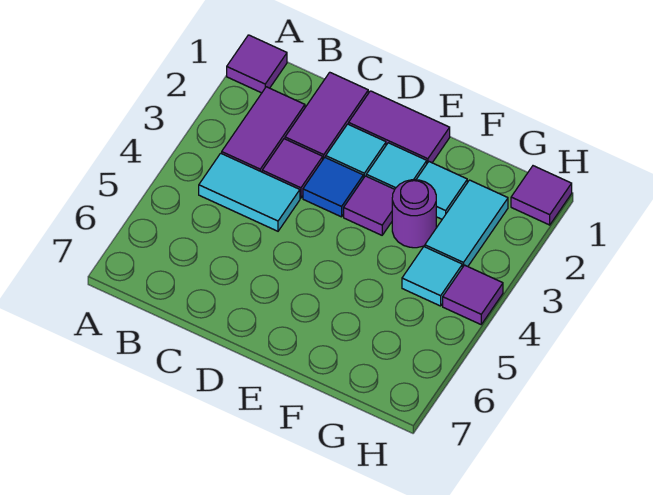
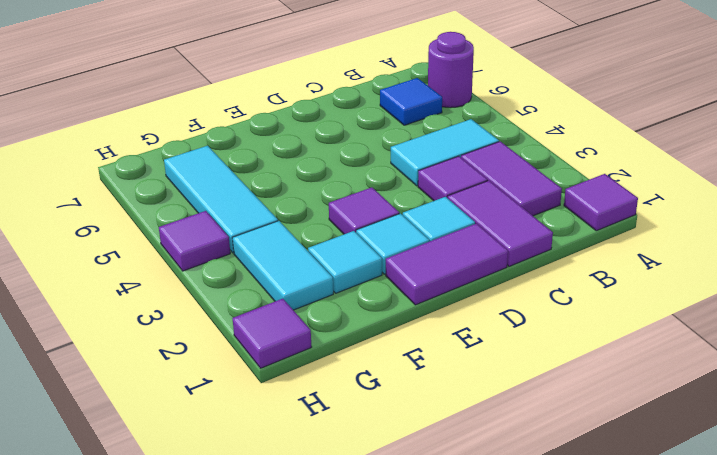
blue tile D3 level 1 -> blue tile B6 level 1
purple round brick F3 level 1 -> purple round brick A6 level 1
cyan tile G4 level 1 -> cyan tile G4:G6 level 1

